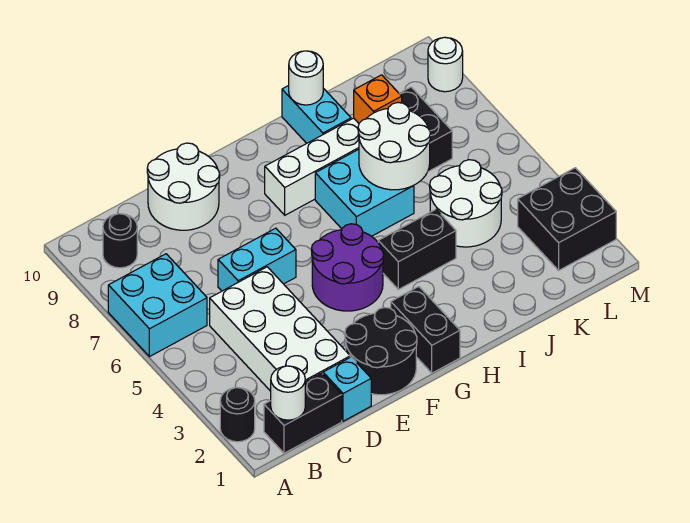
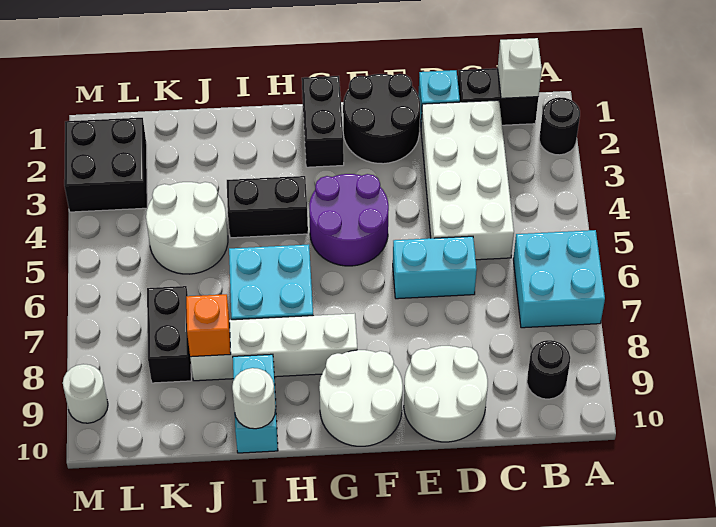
white round brick B1 level 2 -> white brick B1 level 2
white round brick I6:J7 level 2 -> white round brick F9:G10 level 1

